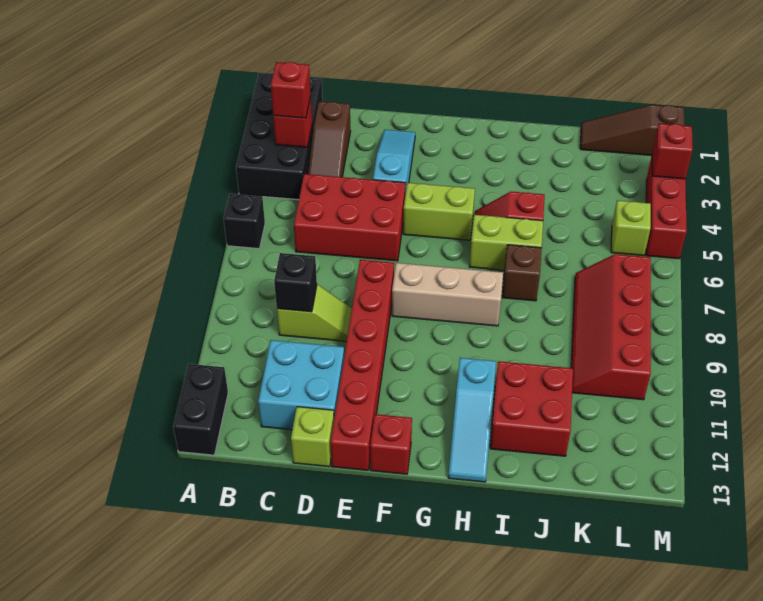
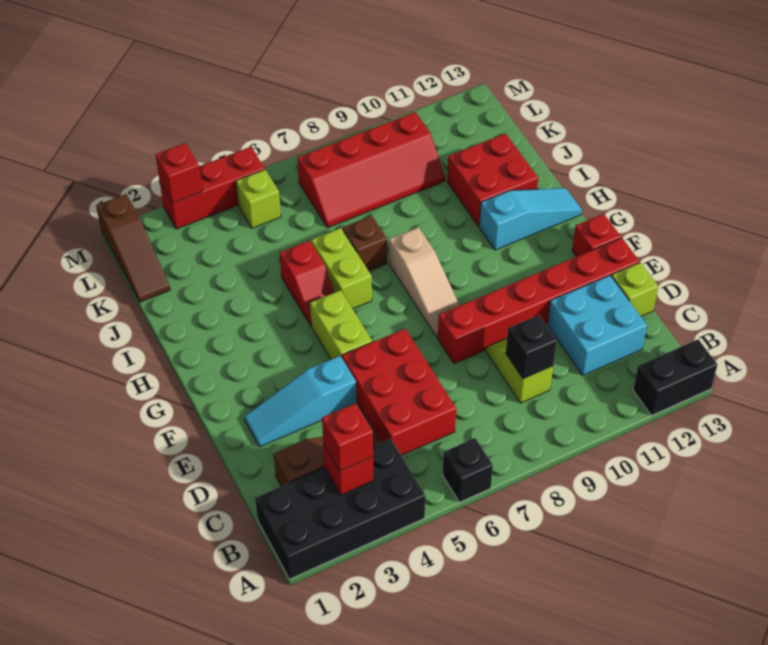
tan brick F8:H8 level 1 -> tan slope F8:H8 level 1 top H

